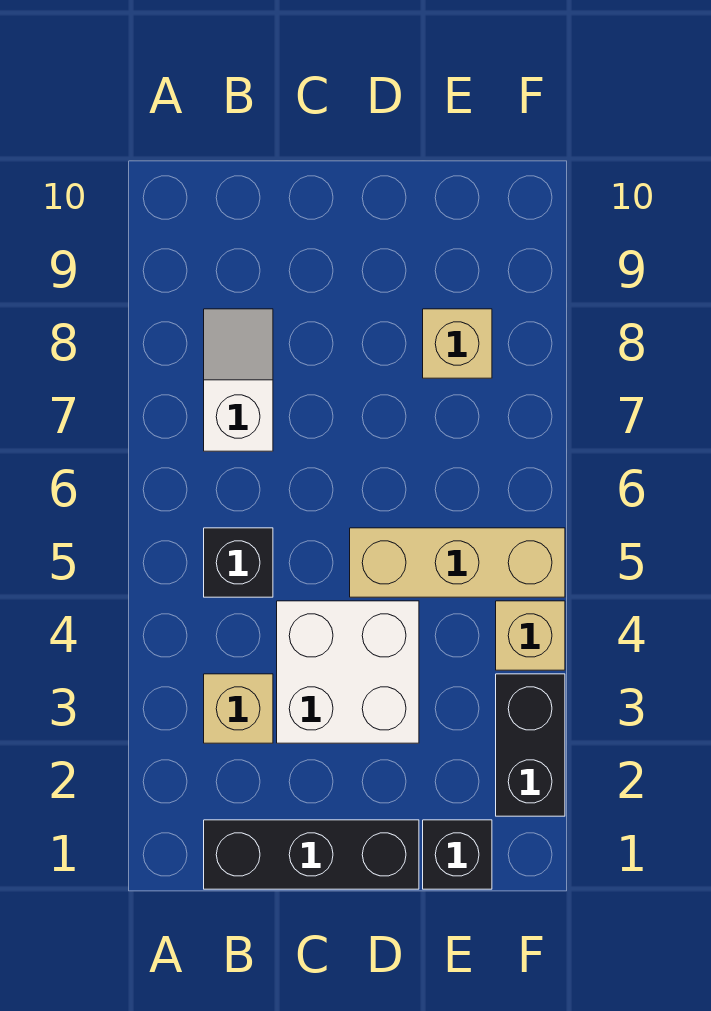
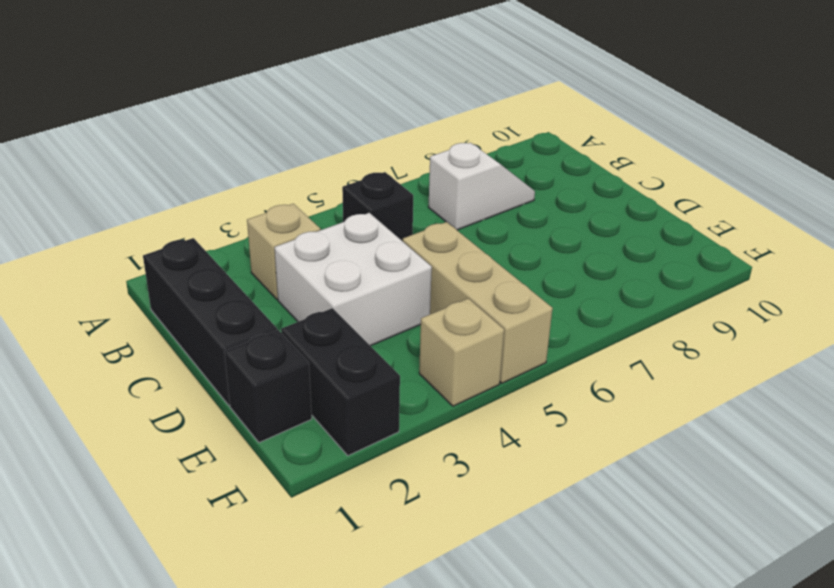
tan brick E8 level 1 -> none
black brick F2:F3 level 1 -> black brick E2:F2 level 1

